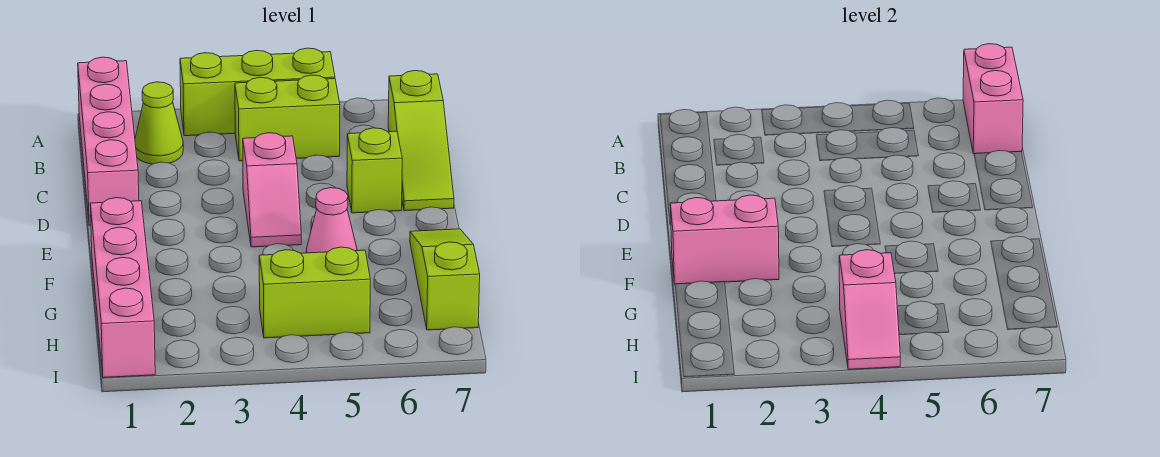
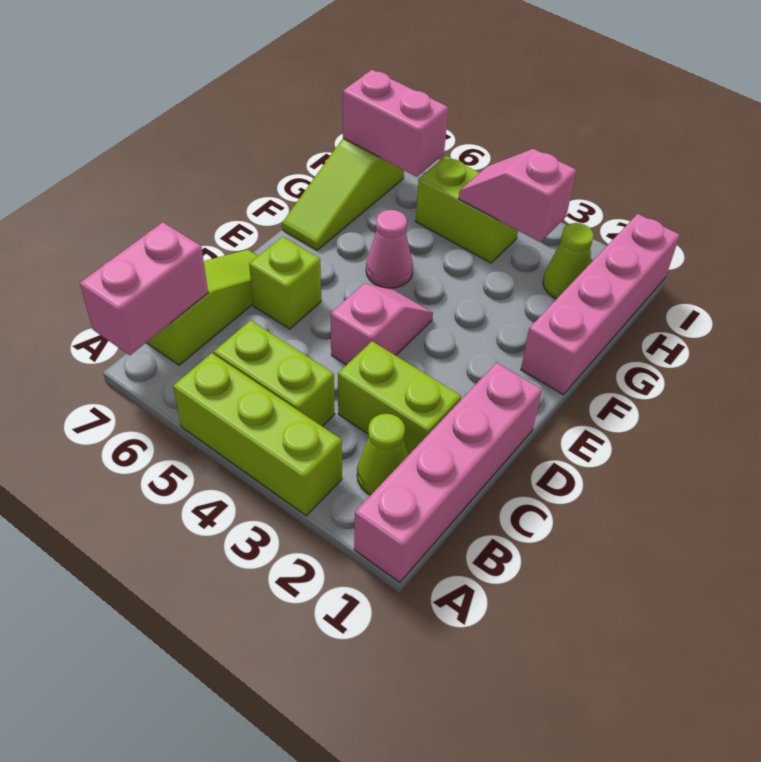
none -> lime brick C2:C3 level 1
pink brick F1:F2 level 2 -> pink brick H6:H7 level 2
none -> lime cone H2 level 1
pink slope H4:I4 level 2 top H -> pink slope H3:H4 level 2 top 3

